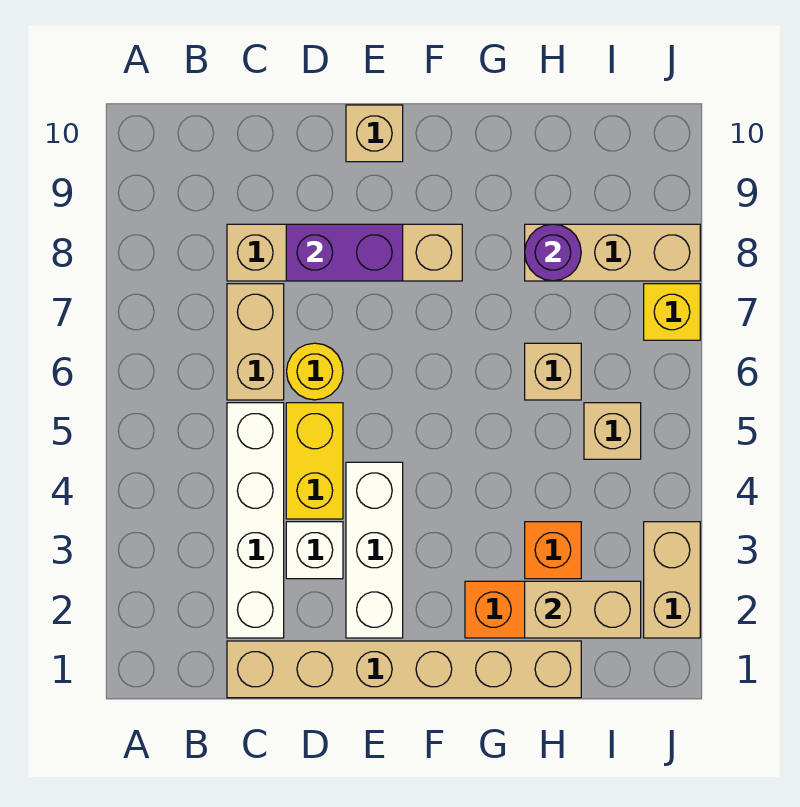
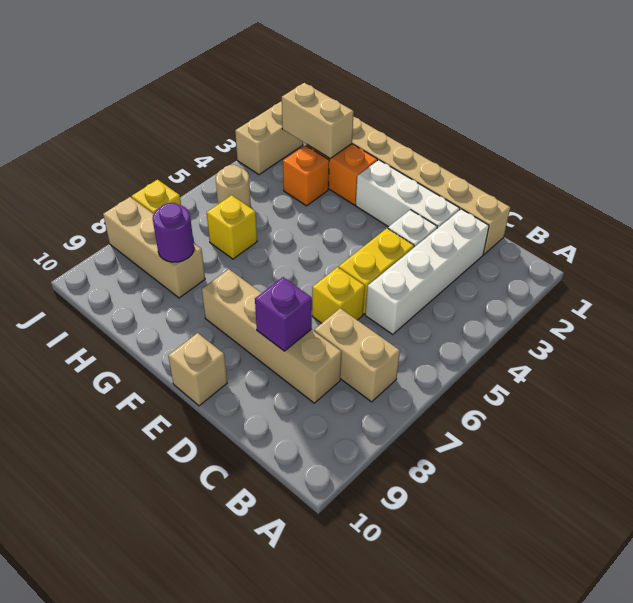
tan brick C6:C7 level 1 -> tan brick B7:C7 level 1
yellow round brick D6 level 1 -> yellow brick D6 level 1
purple brick D8:E8 level 2 -> purple brick D8 level 2
white brick E2:E4 level 1 -> white brick D2:F2 level 1
tan brick H6 level 1 -> yellow brick H6 level 1
tan brick I5 level 1 -> tan round brick I5 level 1

